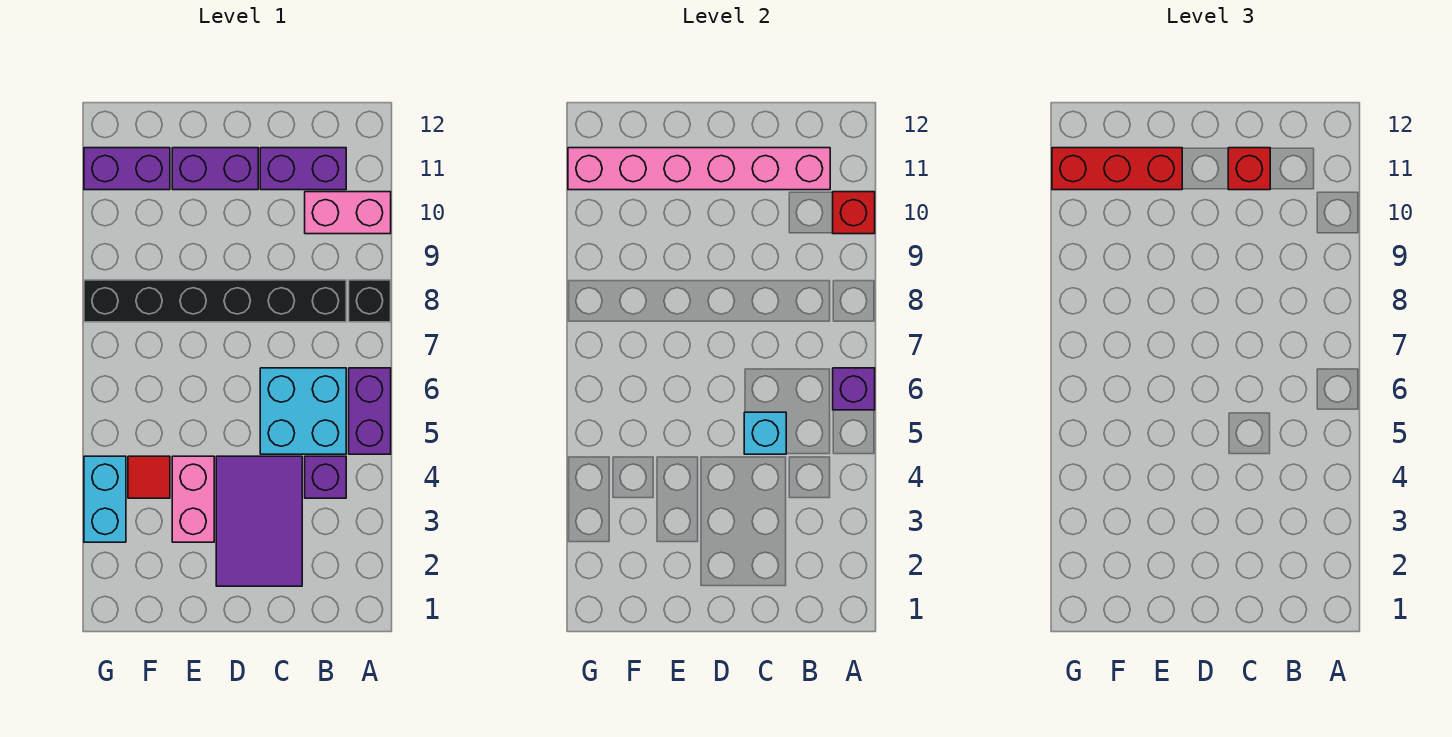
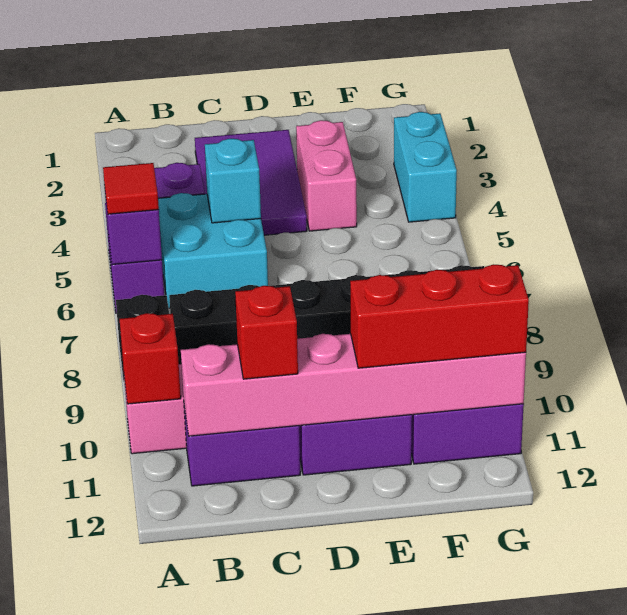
red tile F4 level 1 -> red tile A6 level 3

